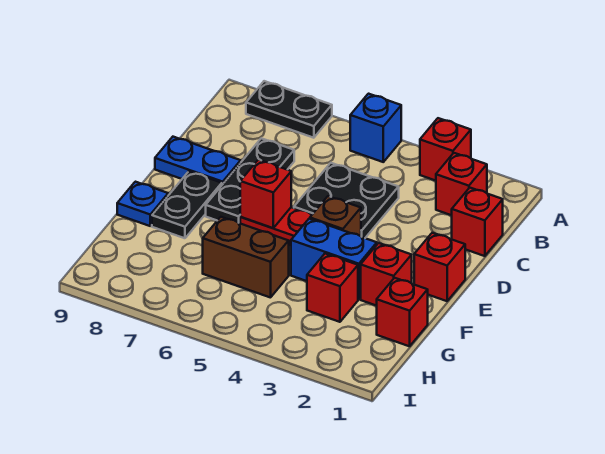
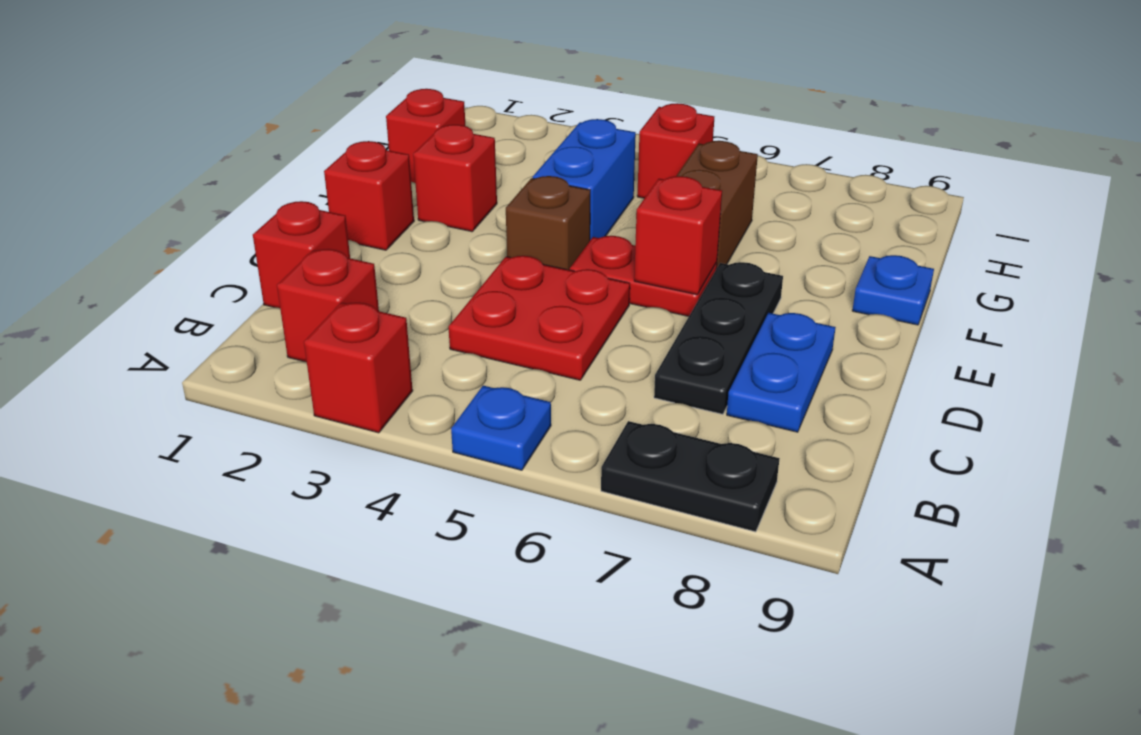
blue brick A5 level 1 -> blue plate A5 level 1
black plate C4:D5 level 1 -> red plate C4:D5 level 1
blue plate D8:D9 level 1 -> blue plate C8:D8 level 1
black plate E8:F8 level 1 -> none
blue brick F3:F4 level 1 -> blue brick F4:G4 level 1
red brick G3 level 1 -> red brick H5 level 1
brown brick G5:G6 level 1 -> brown brick F6:G6 level 1

